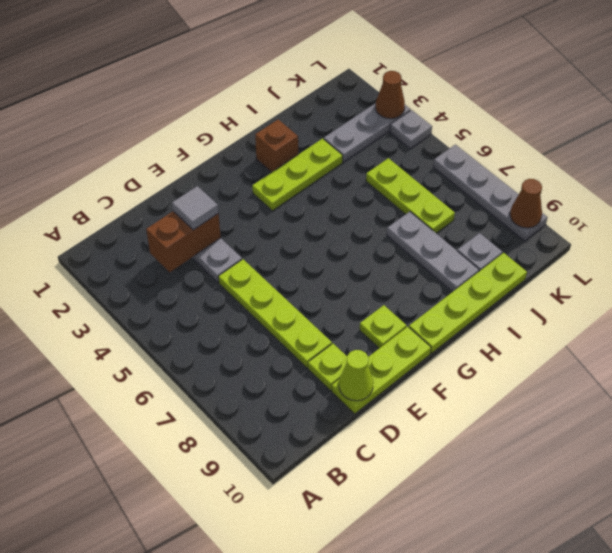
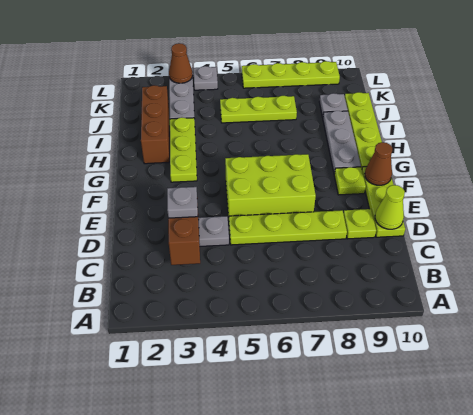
grey tile D3 level 3 -> grey plate D3 level 3
none -> lime brick E5:F7 level 1
brown brick H2 level 1 -> brown brick H2:J2 level 1
grey plate I7:I9 level 1 -> grey plate G9:I9 level 1
grey plate L6:L9 level 1 -> lime plate L6:L9 level 1
brown cone L9 level 2 -> brown cone F10 level 2

